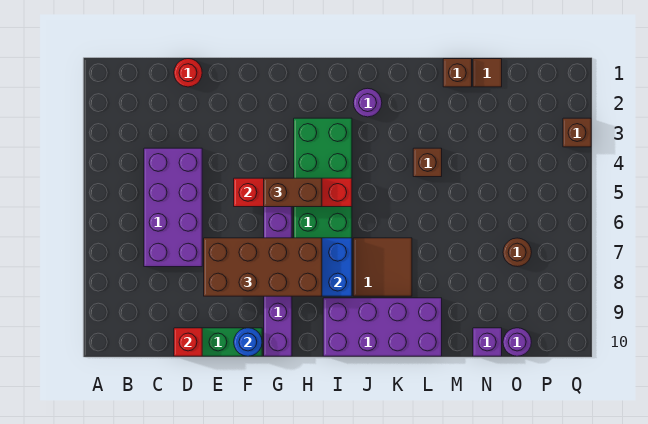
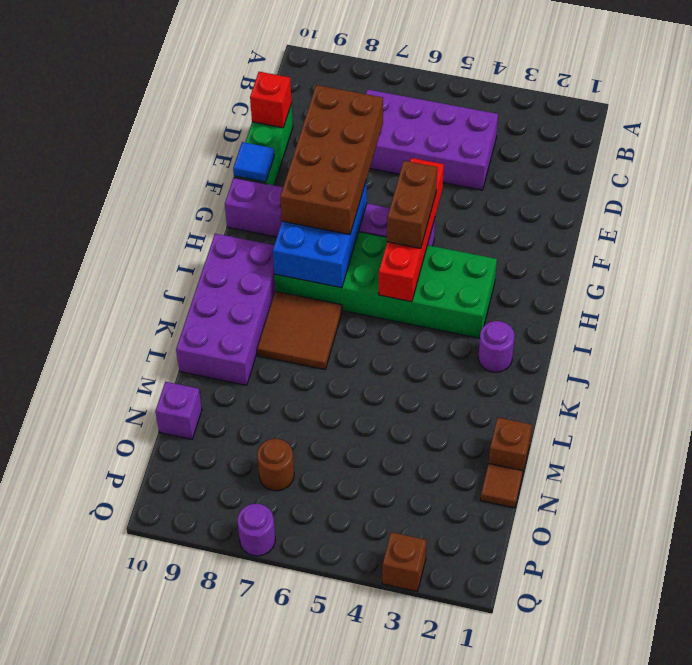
red round brick D1 level 1 -> none
blue round brick F10 level 2 -> blue tile F10 level 2
brown brick L4 level 1 -> none
purple round brick O10 level 1 -> purple round brick Q7 level 1

